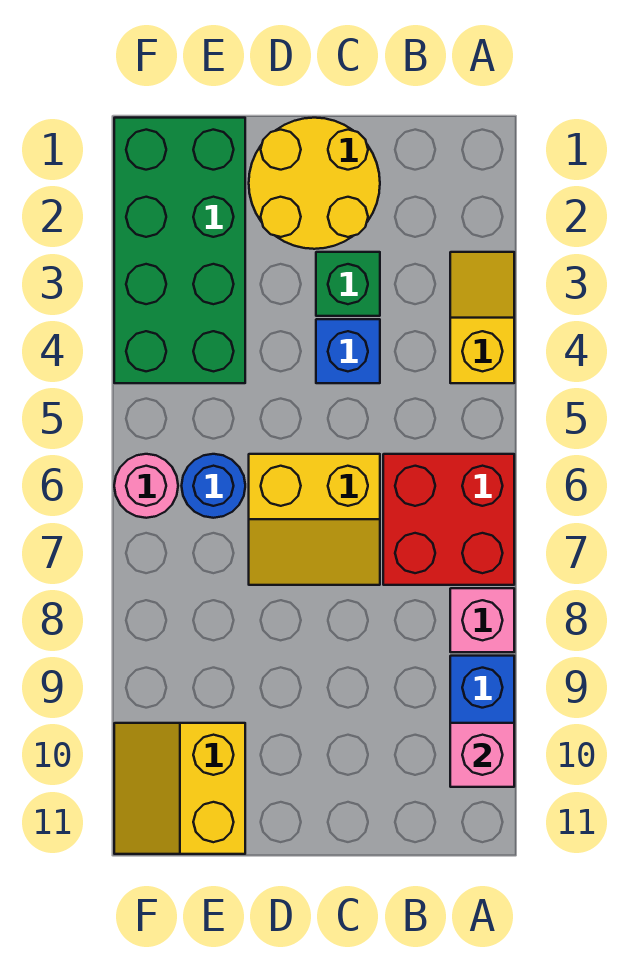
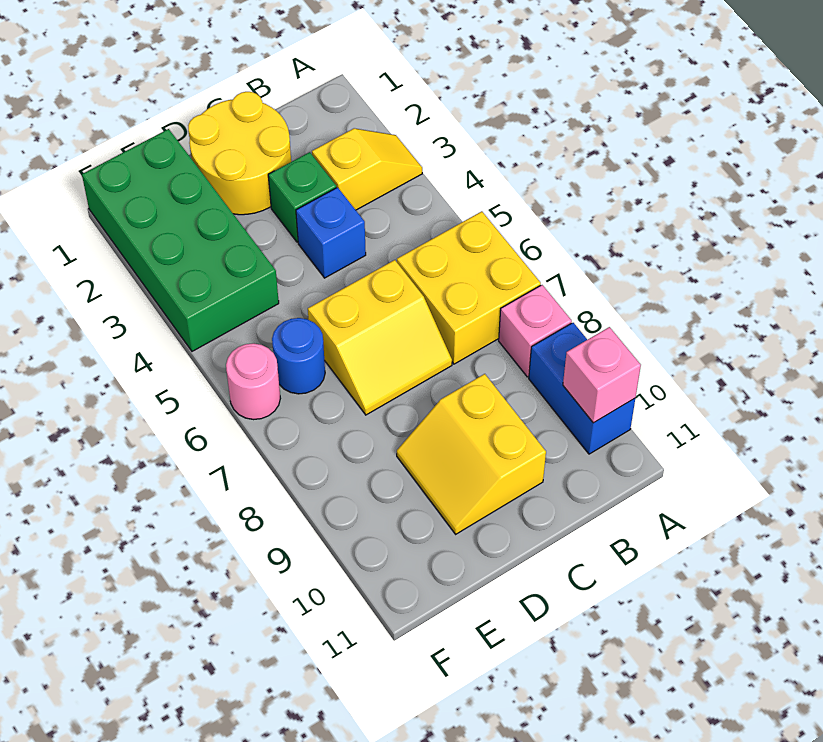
yellow slope A3:A4 level 1 top 4 -> yellow slope A3:B3 level 1 top B
red brick A6:B7 level 1 -> yellow brick A6:B7 level 1
yellow slope E10:F11 level 1 top E -> yellow slope C9:D10 level 1 top C

